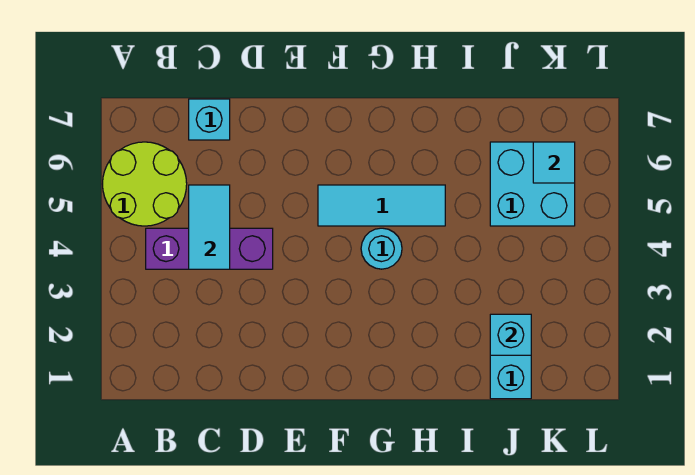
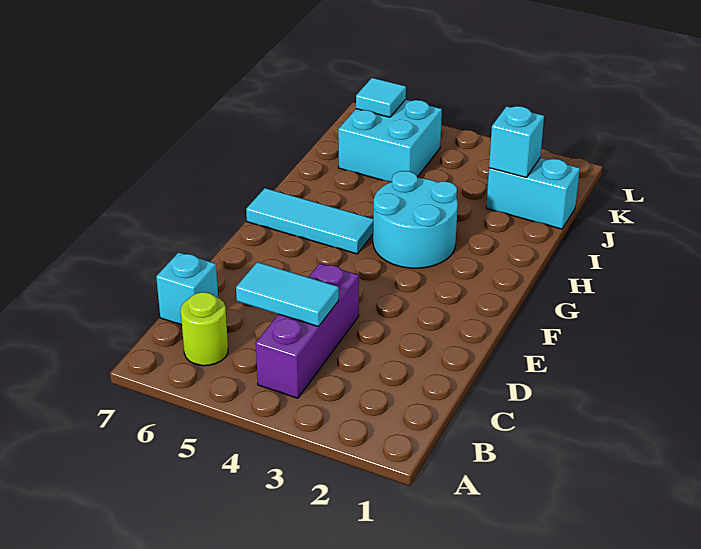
lime round brick A5:B6 level 1 -> lime round brick B6 level 1
cyan tile F5:H5 level 1 -> cyan tile G5:G7 level 1
cyan round brick G4 level 1 -> cyan round brick G3:H4 level 1

